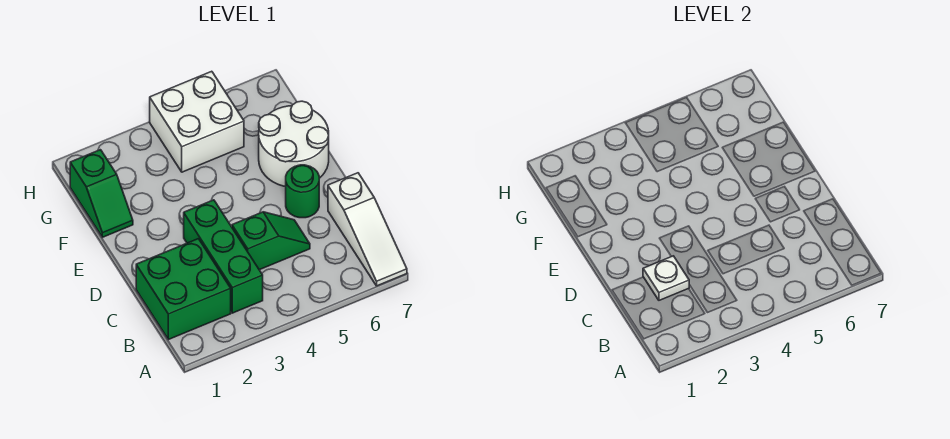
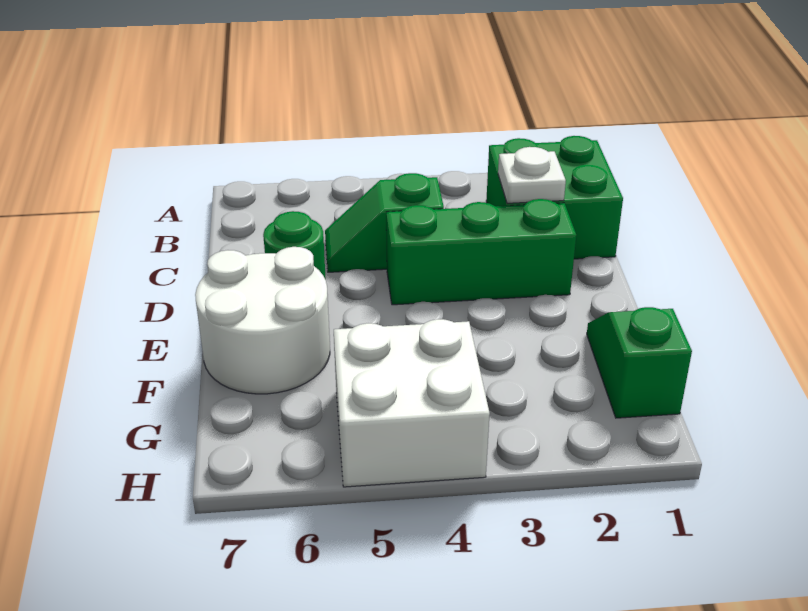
white slope A7:C7 level 1 top C -> none
green brick B3:D3 level 1 -> green brick D2:D4 level 1

